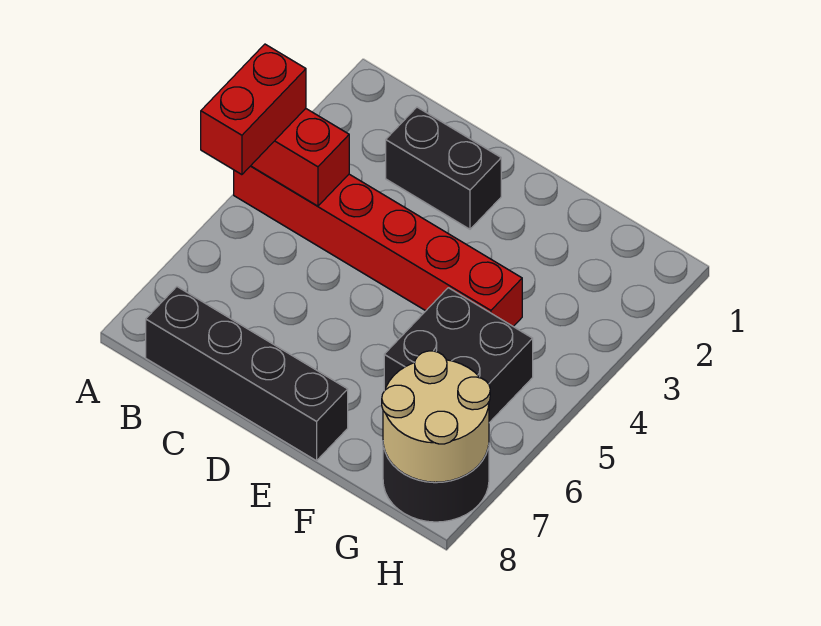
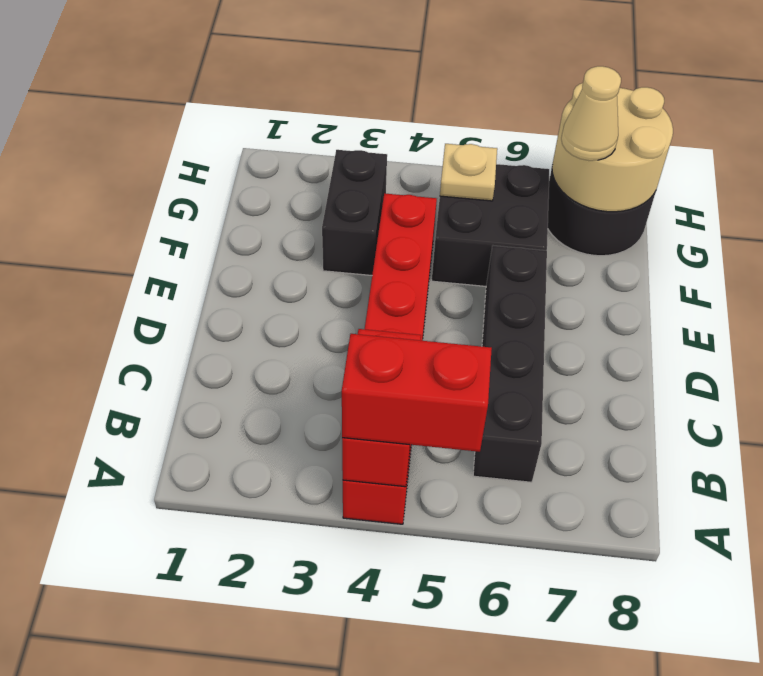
black brick B8:E8 level 1 -> black brick B6:E6 level 1
black brick C2:D2 level 1 -> black brick F3:G3 level 1
none -> tan plate G5 level 2
none -> tan cone G7 level 3

